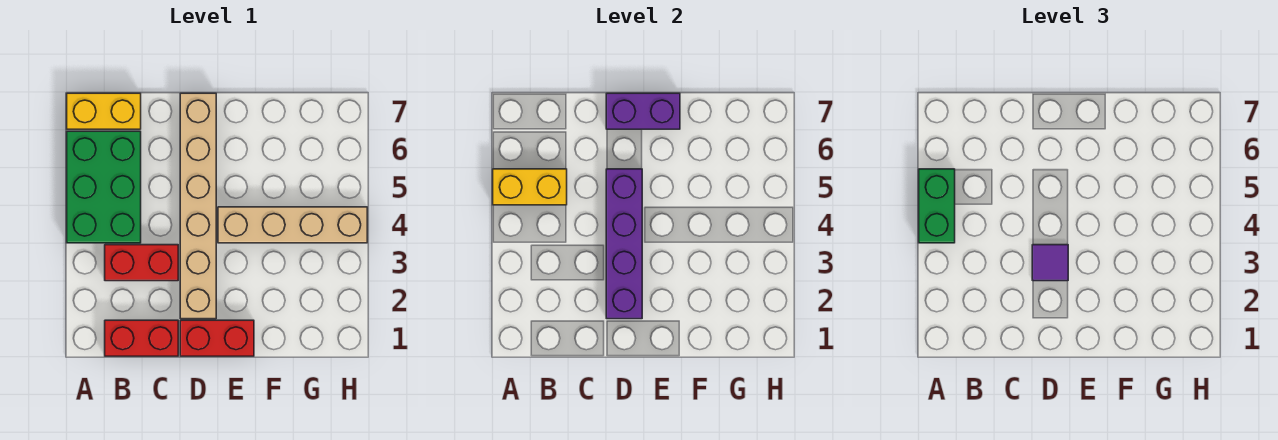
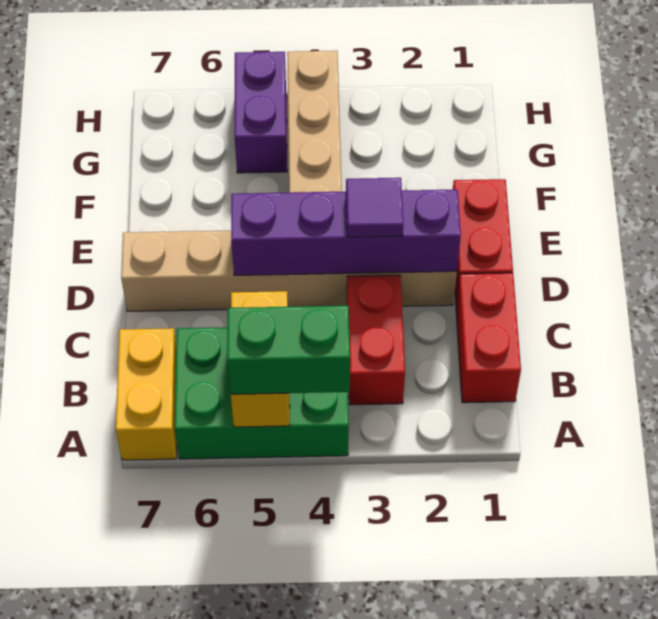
purple brick D7:E7 level 2 -> purple brick G5:H5 level 1

